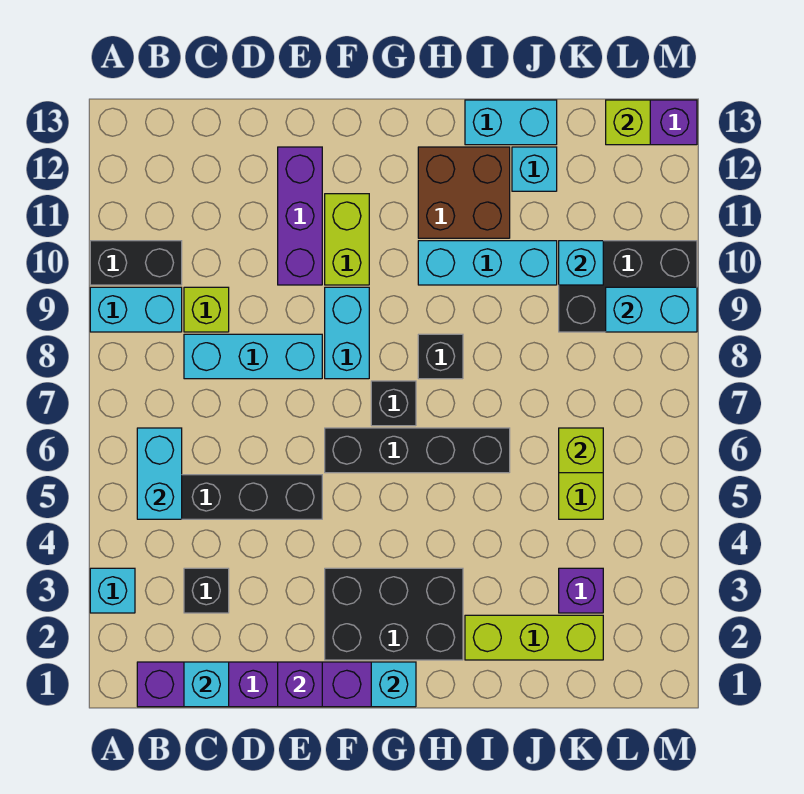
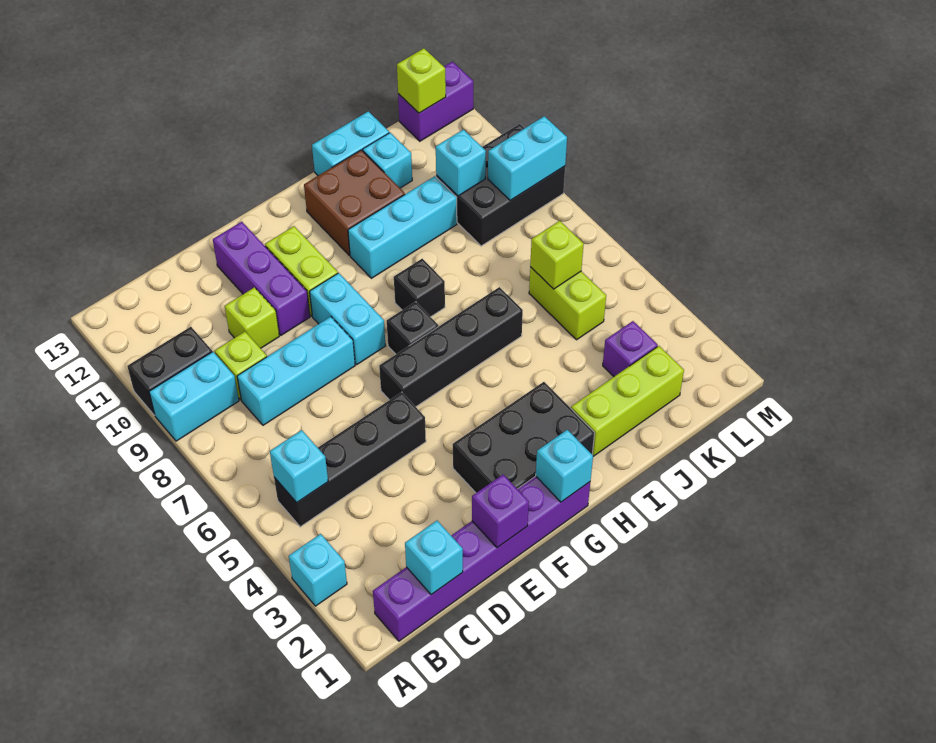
cyan brick B5:B6 level 2 -> cyan brick B5 level 2
black brick C3 level 1 -> none
none -> lime brick D10 level 1

